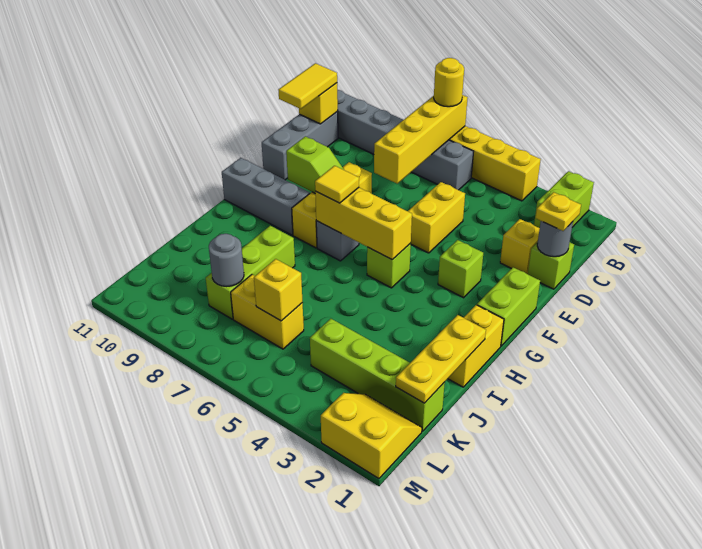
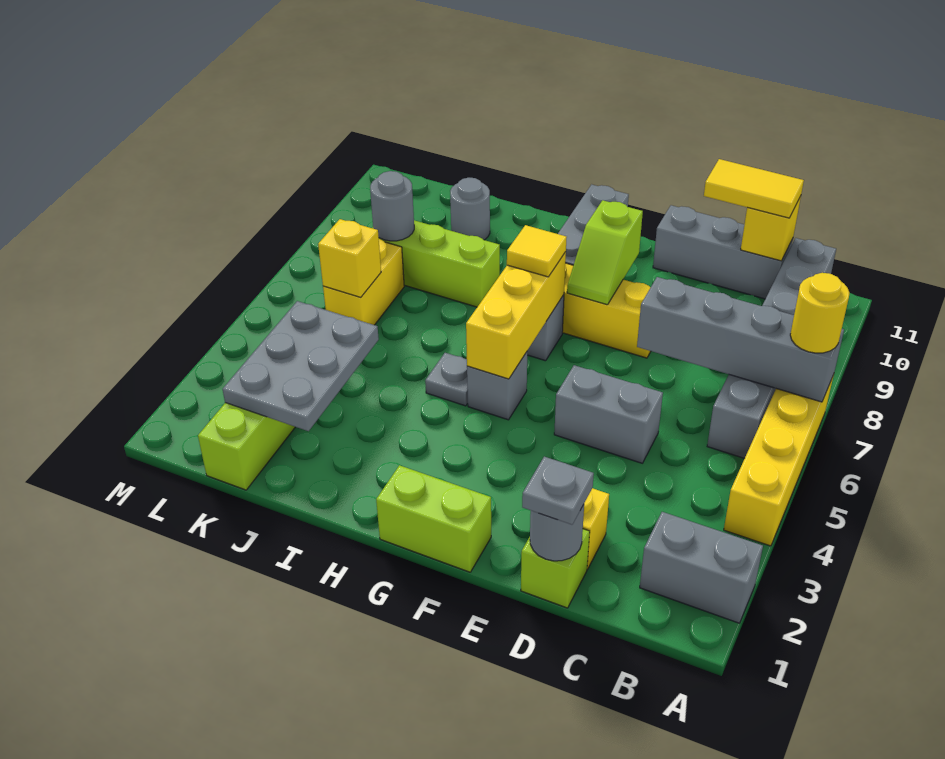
lime brick A2:B2 level 1 -> grey brick A2:B2 level 1
yellow brick A7:D7 level 2 -> grey brick A7:D7 level 2
yellow plate D1 level 3 -> grey plate D1 level 3
yellow brick D5:E5 level 1 -> grey brick D5:E5 level 1
lime brick F3 level 1 -> none
lime brick G5 level 1 -> grey brick G5 level 1
yellow brick H1:I1 level 1 -> none
none -> grey plate H5 level 1
yellow plate I1:K1 level 2 -> none
none -> grey plate J2:K4 level 2
none -> grey round brick J10 level 1
yellow slope L1:M2 level 1 top M -> none

